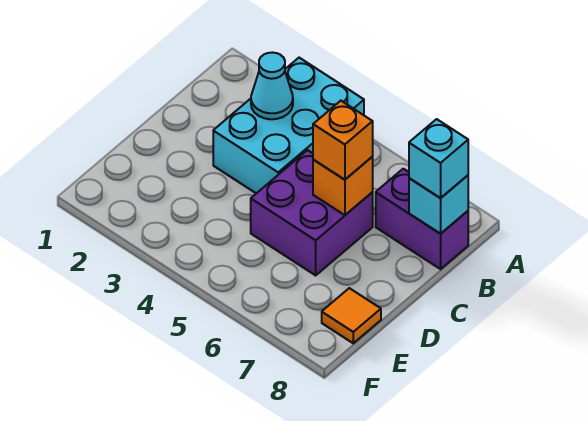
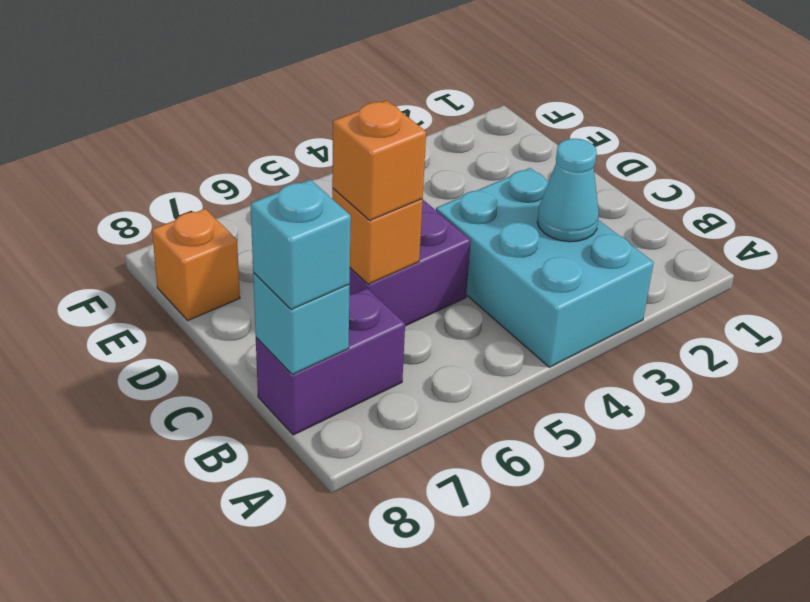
orange tile E8 level 1 -> orange brick E8 level 1

